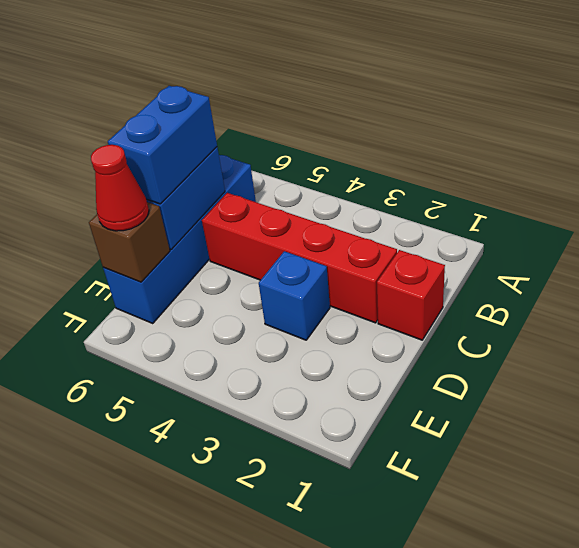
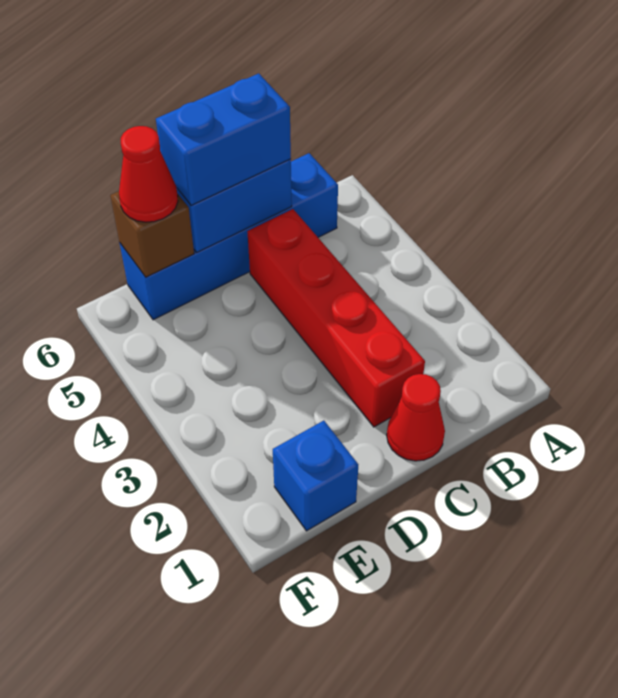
red brick C1 level 1 -> red cone C1 level 1
blue brick D3 level 1 -> blue brick E1 level 1

